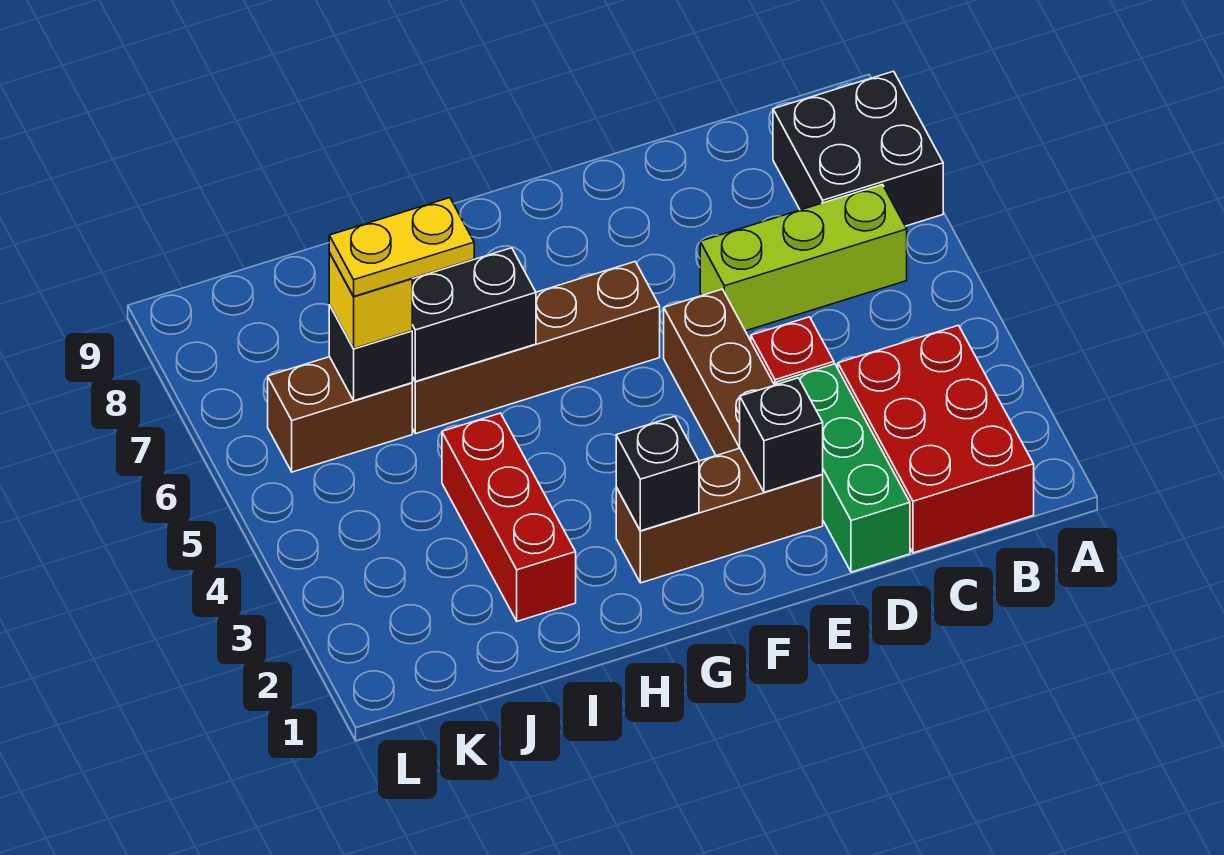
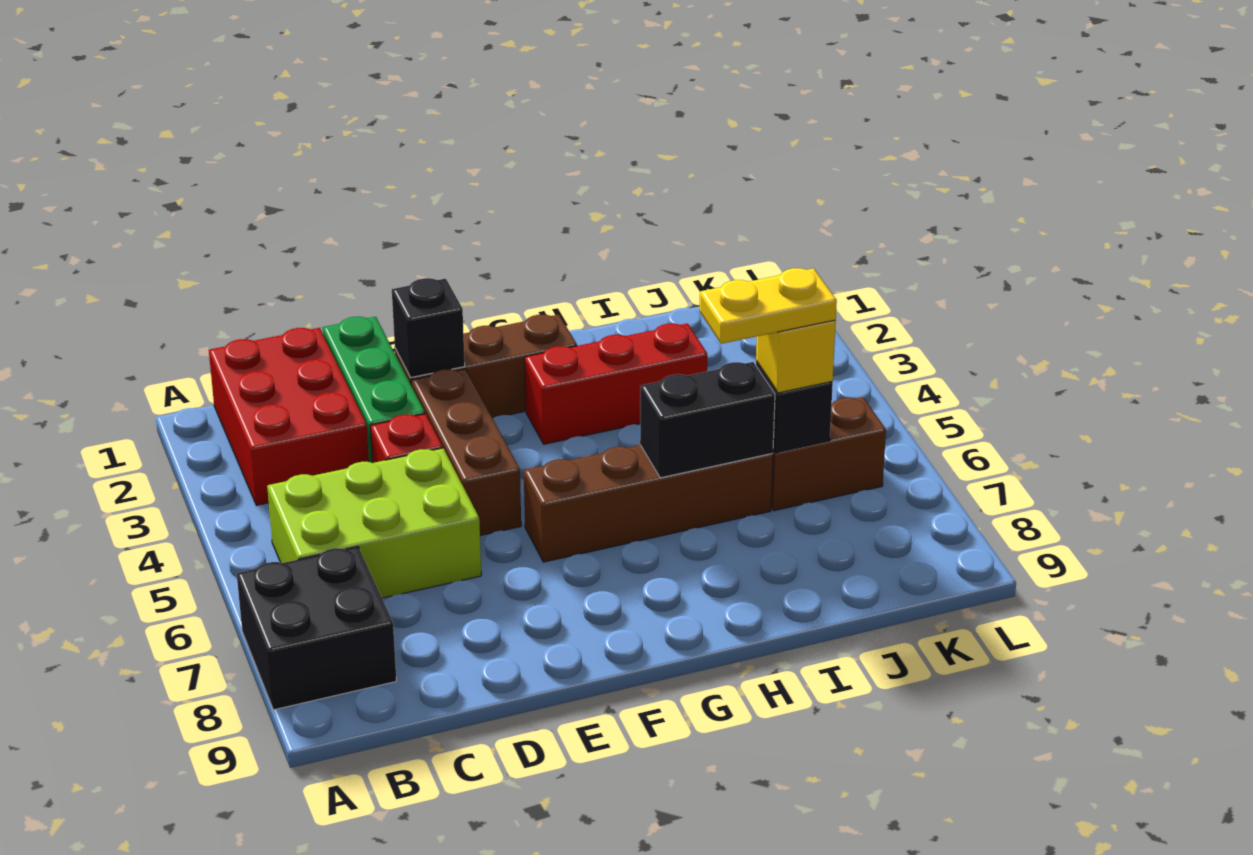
lime brick B6:D6 level 1 -> lime brick B5:D6 level 1
black brick G2 level 2 -> none
red brick I2:I4 level 1 -> red brick G3:I3 level 1

